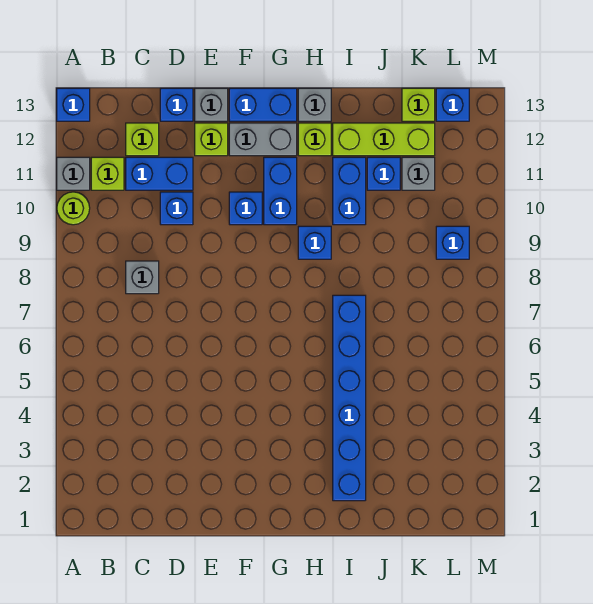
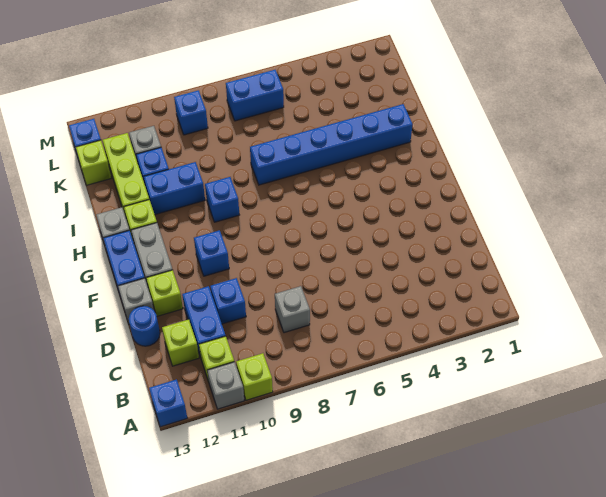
lime round brick A10 level 1 -> lime brick A10 level 1
blue brick D13 level 1 -> blue round brick D13 level 1
blue brick G10:G11 level 1 -> blue brick L6:L7 level 1

